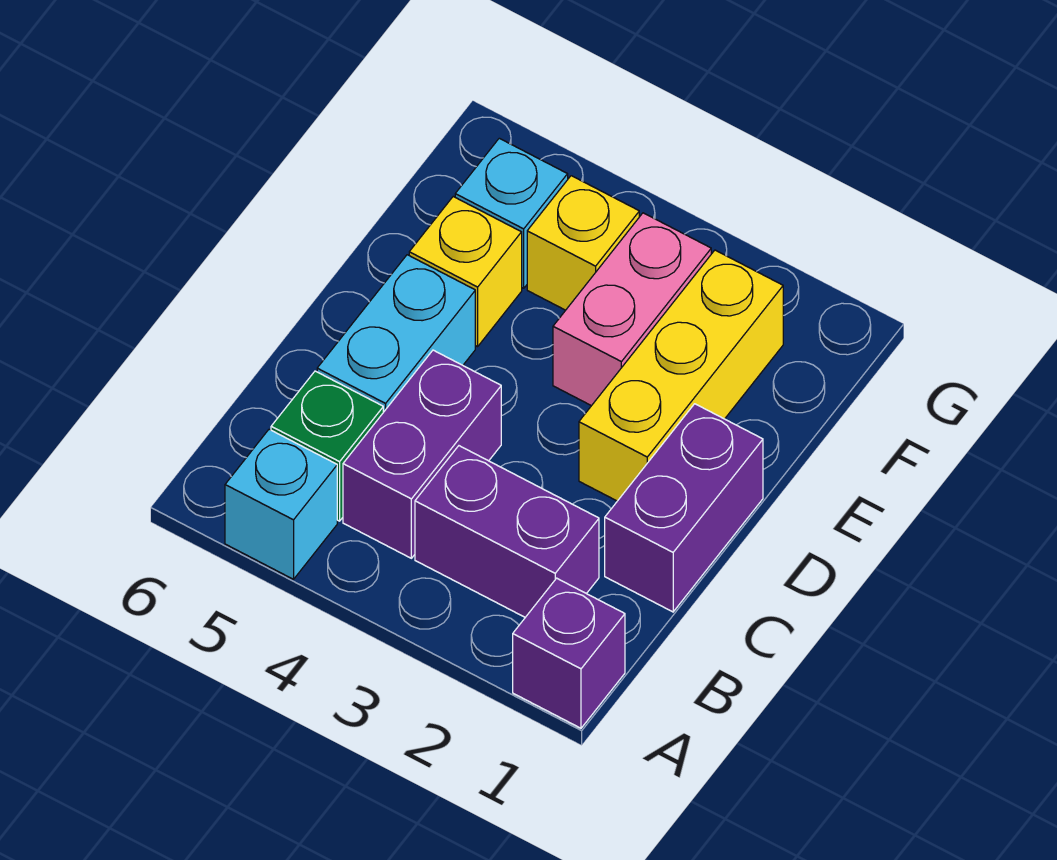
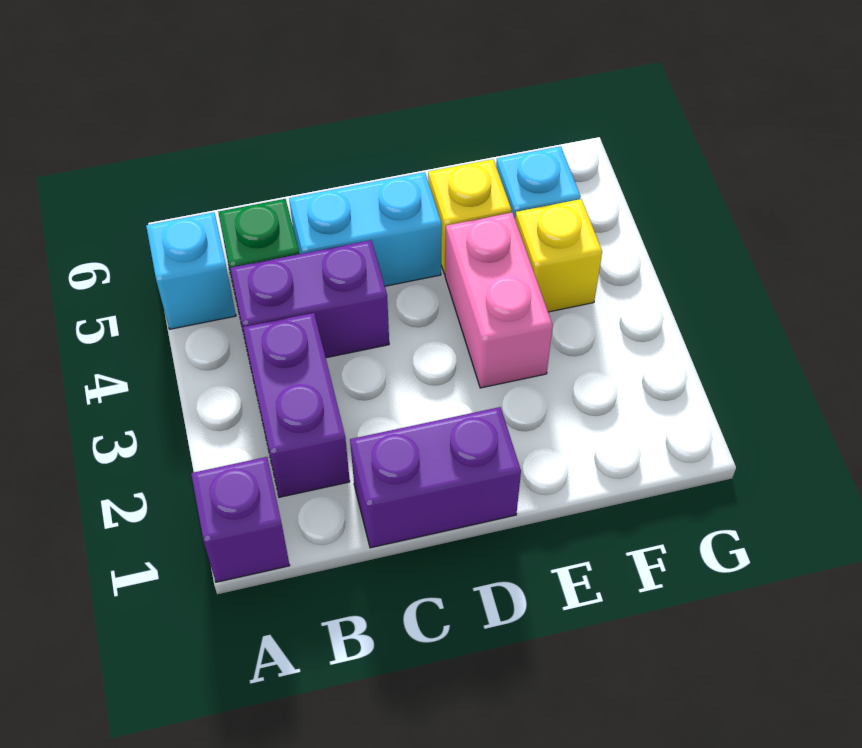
yellow brick D2:F2 level 1 -> none
pink brick E3:F3 level 1 -> pink brick E3:E4 level 1

